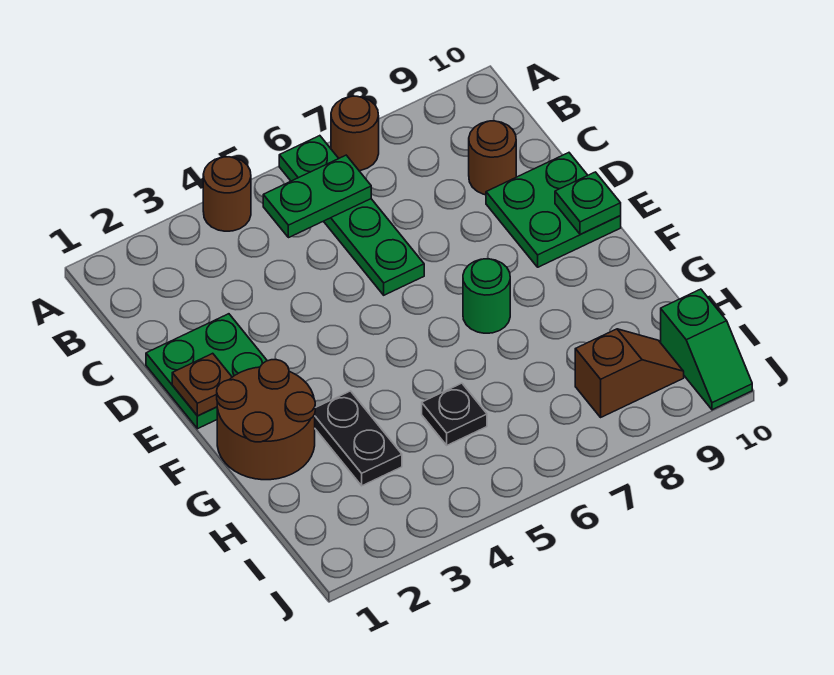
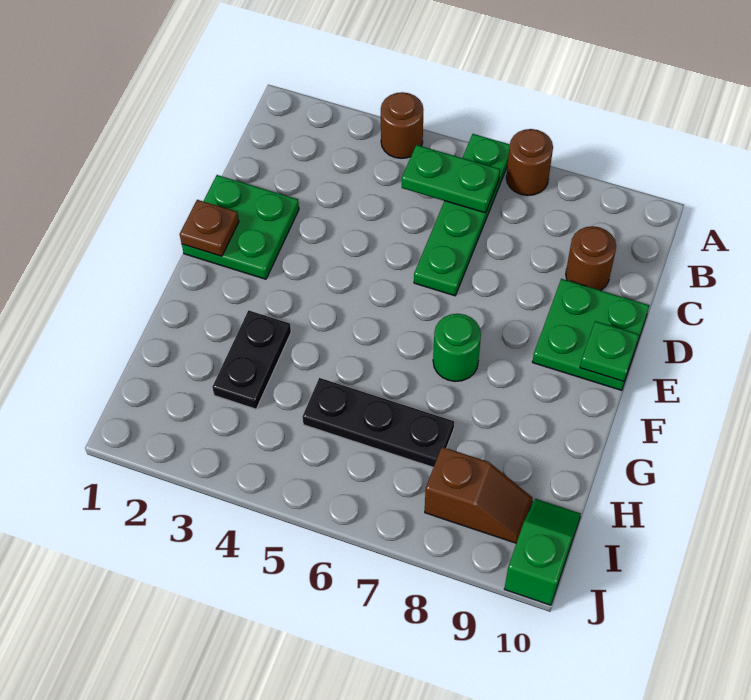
brown round brick F1:G2 level 1 -> none
black plate H5 level 1 -> black plate H5:H7 level 1
green slope I10:J10 level 1 top I -> green slope I10:J10 level 1 top J

